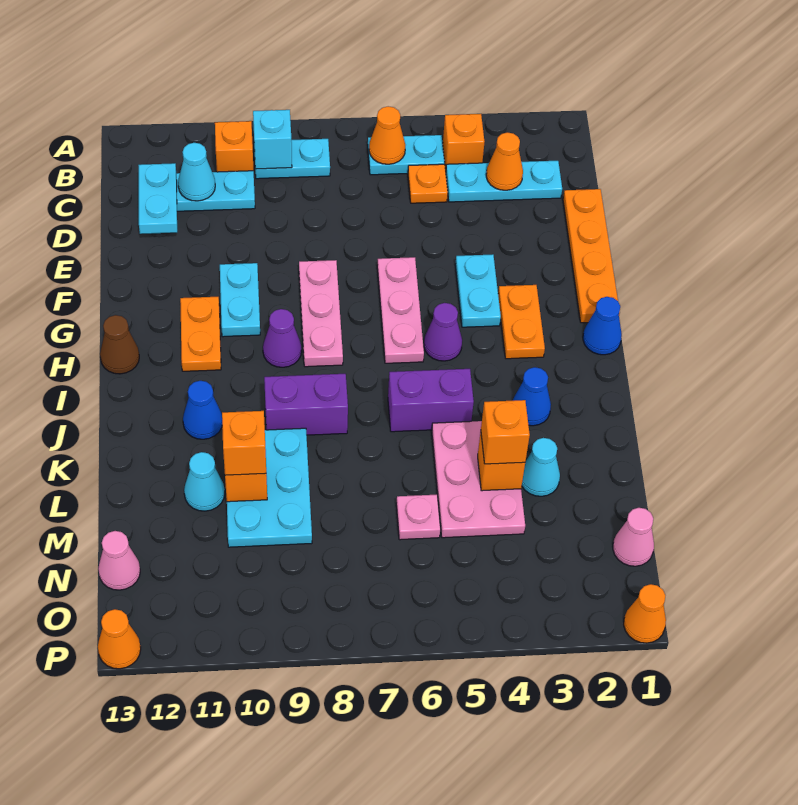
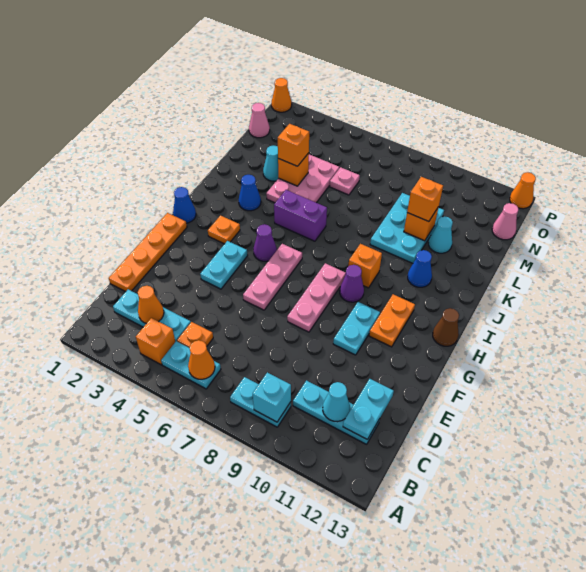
orange brick B10 level 1 -> orange brick I9 level 1
orange plate G3:H3 level 1 -> orange plate H3 level 1
purple brick J8:J9 level 1 -> none

